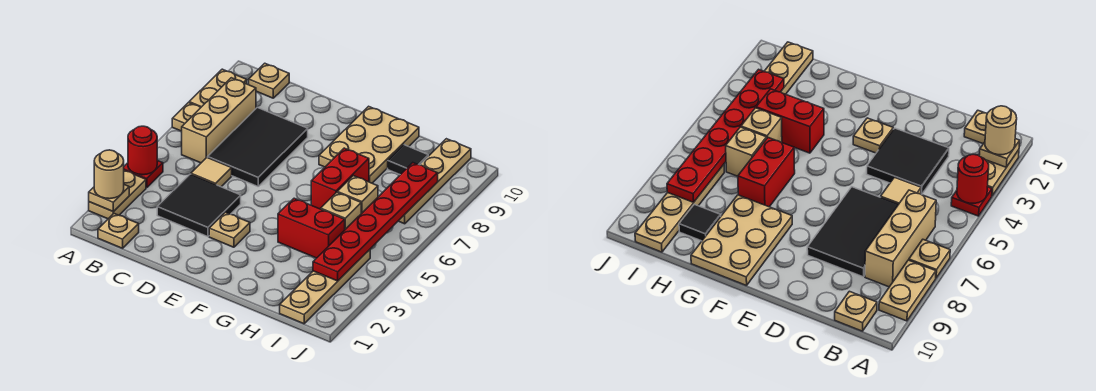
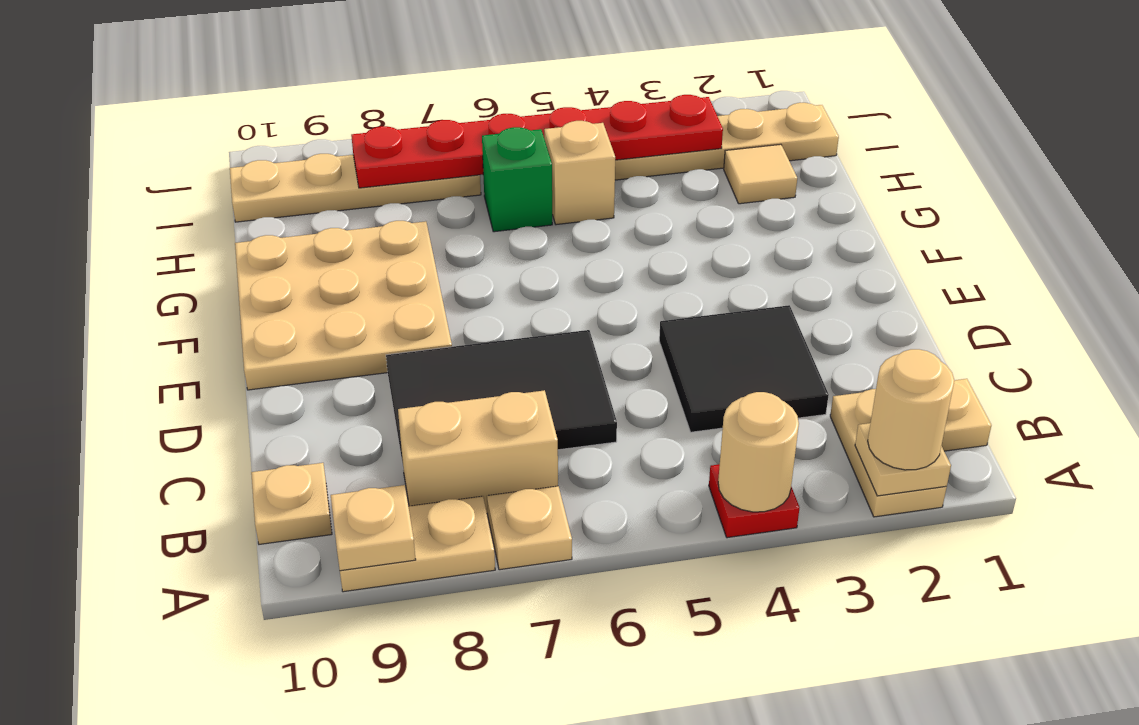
tan plate A2:A3 level 1 -> tan plate A2:B2 level 1
red round brick A4 level 2 -> tan round brick A4 level 2
tan brick B6:B8 level 1 -> tan brick B7:B8 level 1
tan tile C5 level 1 -> tan tile H2 level 1
tan plate E3 level 1 -> tan plate A9 level 2
tan plate F8:G10 level 1 -> tan plate E8:G10 level 1
red brick G4:H4 level 1 -> none
red brick G6:G7 level 1 -> none
tan brick H6 level 1 -> green brick H6 level 1
black tile H9 level 1 -> none

